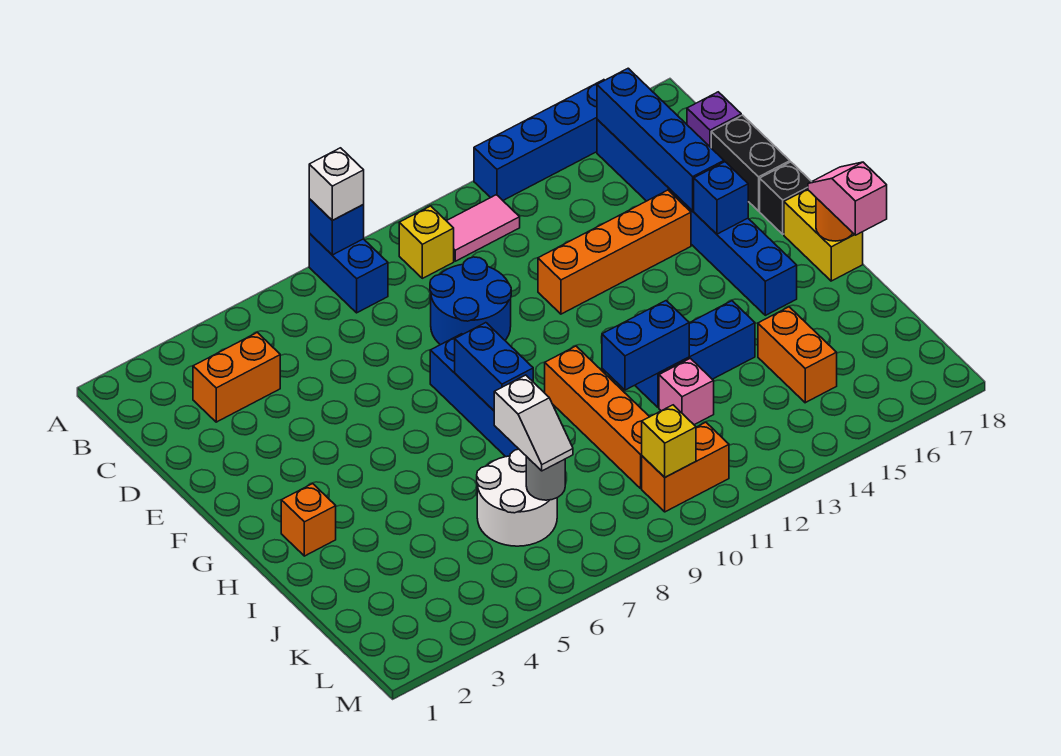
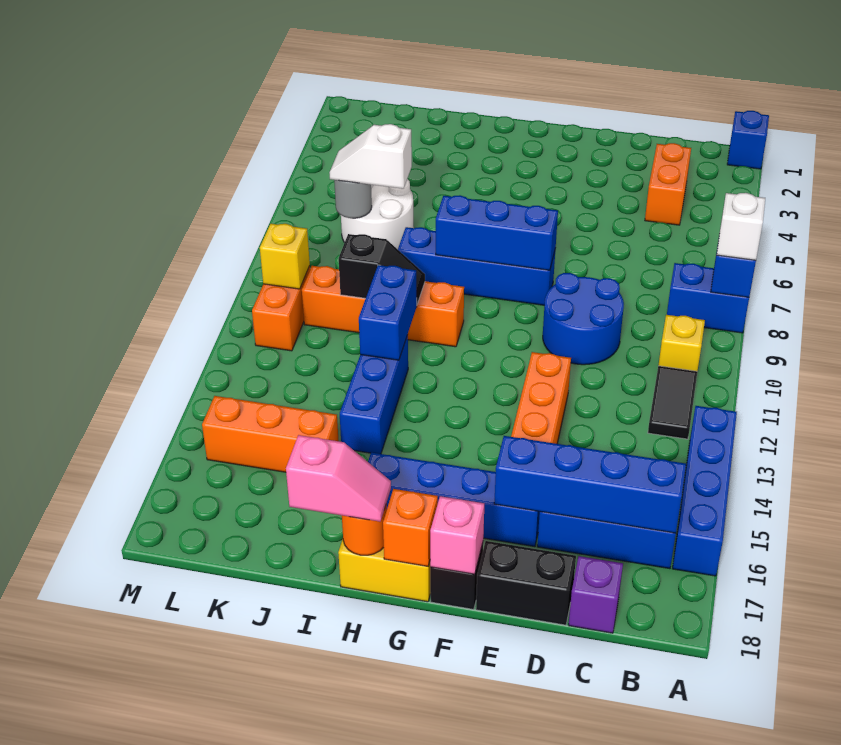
pink tile B11:B12 level 1 -> black tile B11:B12 level 1
blue brick F16 level 2 -> blue brick A1 level 1
blue brick G8:H8 level 2 -> blue brick F8:H8 level 2
orange brick H2 level 1 -> orange brick G18 level 2
none -> black slope I10:J10 level 2 top J
pink brick J12 level 1 -> pink brick F18 level 2
orange brick J15:K15 level 1 -> orange brick J15:L15 level 1

